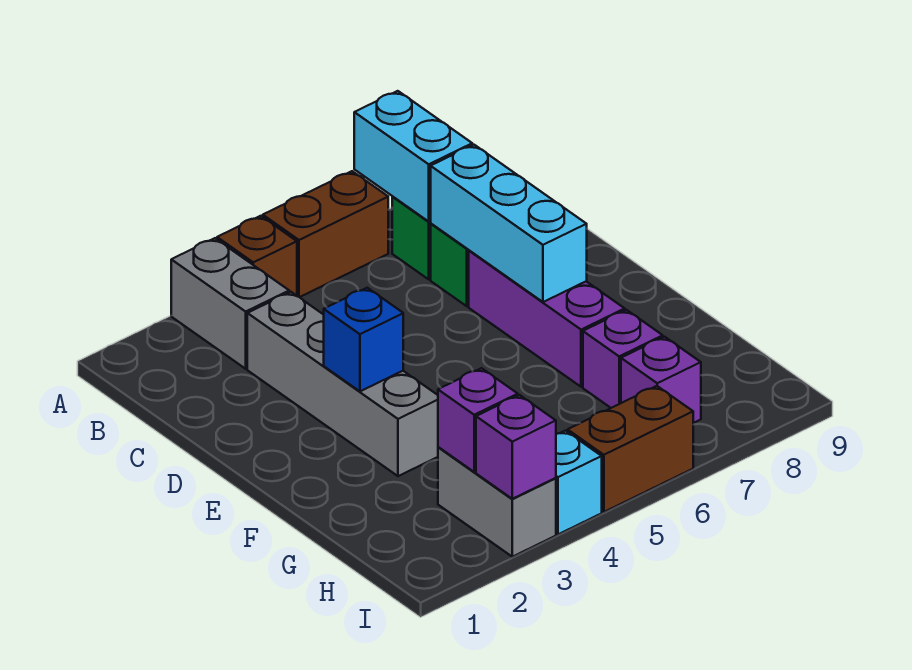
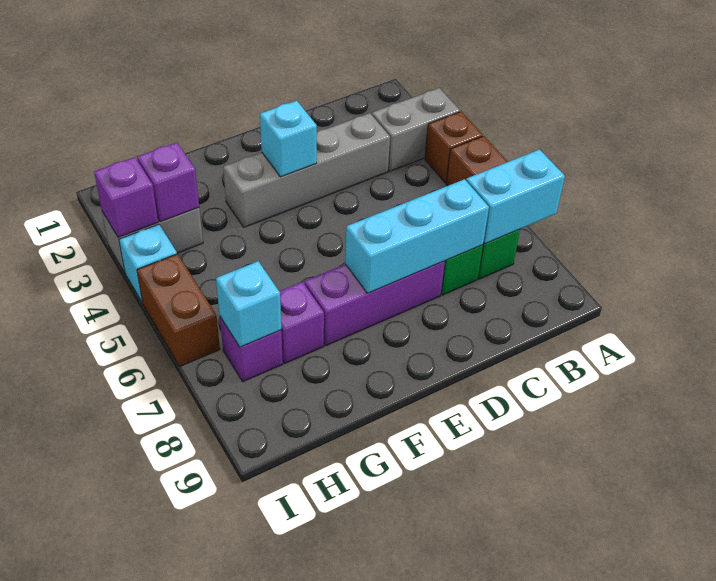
blue brick E3 level 2 -> cyan brick E3 level 2
none -> cyan brick H7 level 2

